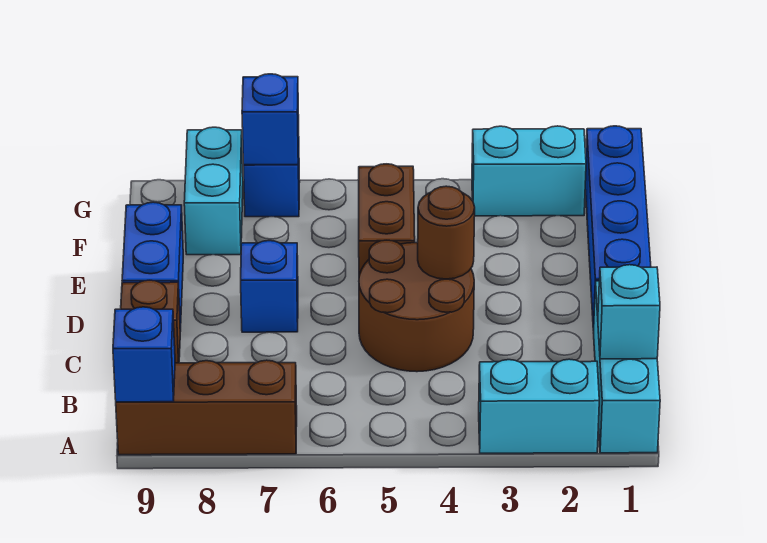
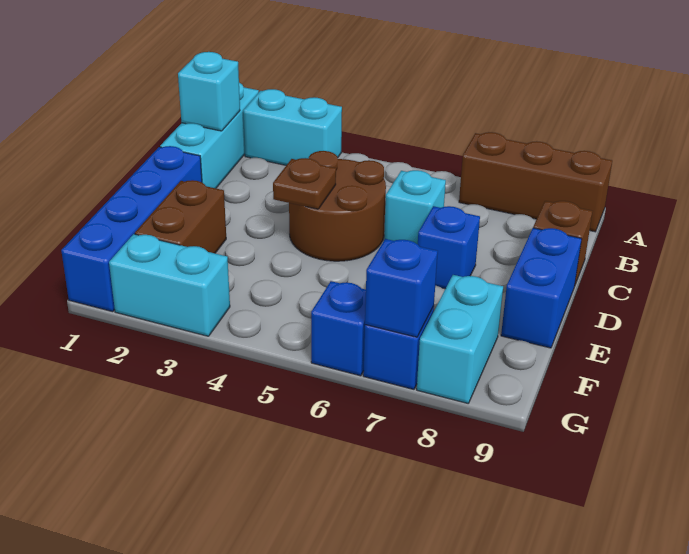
blue brick A9 level 2 -> blue brick G6 level 1
none -> cyan brick C6 level 1
brown round brick D4 level 2 -> brown plate D4 level 2
brown brick E5:F5 level 1 -> brown brick E2:F2 level 1

